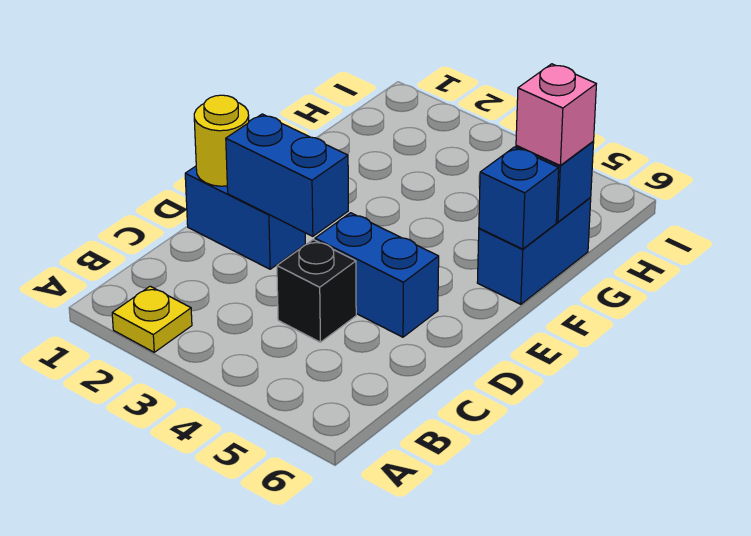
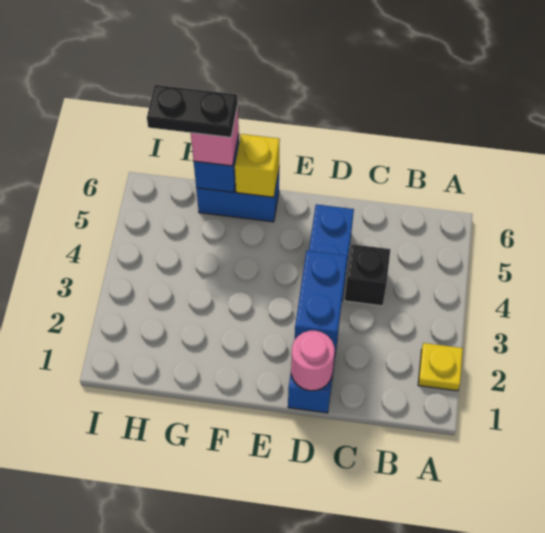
yellow round brick D1 level 2 -> pink round brick D1 level 2
blue brick F6 level 2 -> yellow brick F6 level 2
none -> black plate G6:H6 level 4

